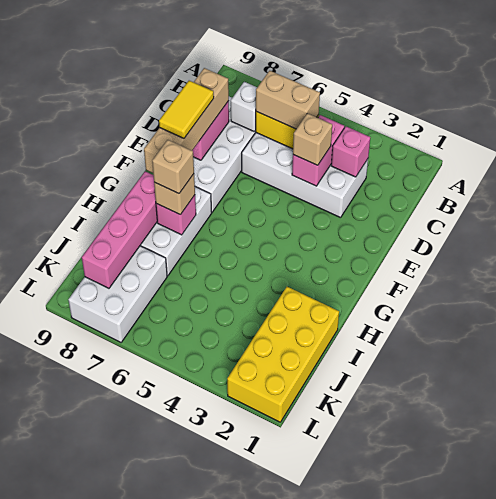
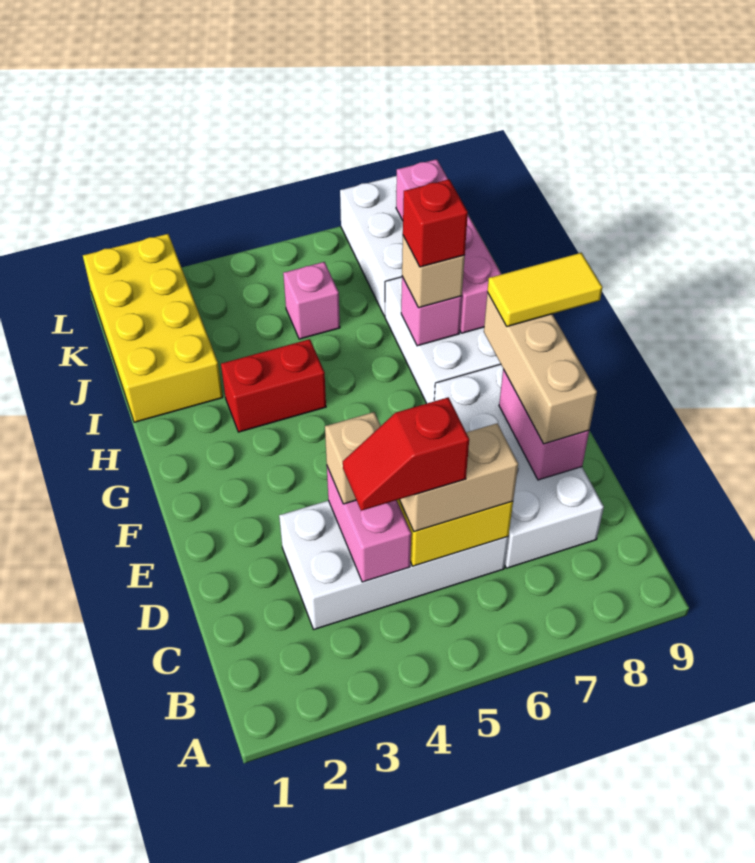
pink brick C3 level 2 -> pink brick J5 level 1
none -> red slope C4:C5 level 4 top 5
white brick C7 level 2 -> none
tan brick D8:G8 level 3 -> tan brick D8:F8 level 3
yellow tile E8:F8 level 4 -> yellow tile F8:F9 level 4
none -> red brick H3:H4 level 1
tan brick H7 level 4 -> red brick H7 level 4

